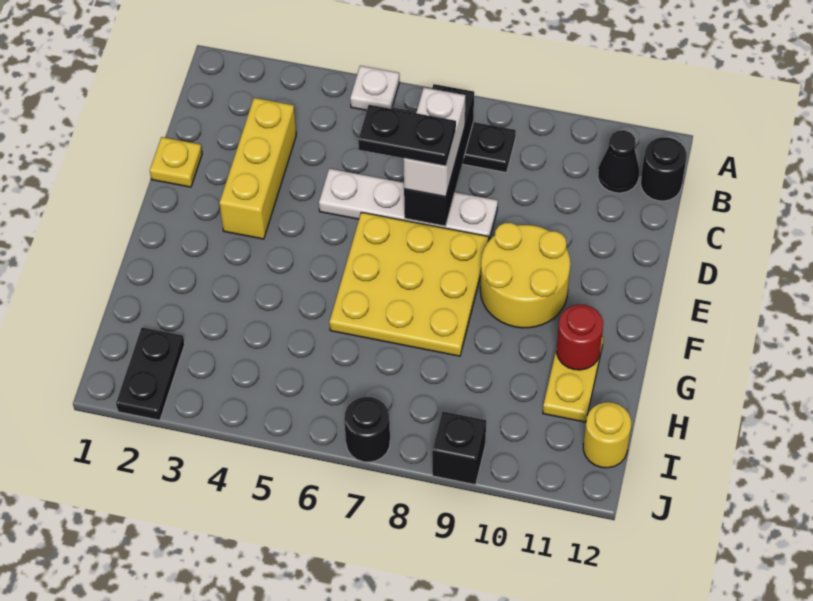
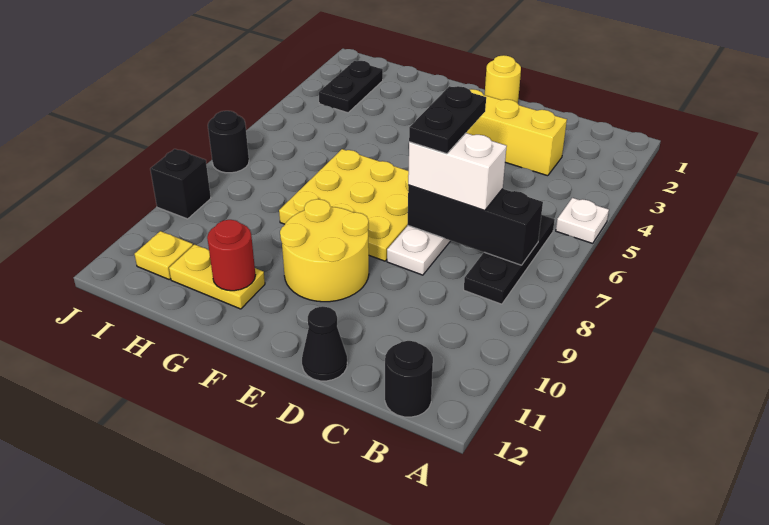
black cone B11 level 1 -> black cone D12 level 1
yellow plate D1 level 1 -> yellow plate I11 level 1
black plate I2:J2 level 1 -> black plate I2:I3 level 1
yellow round brick I12 level 1 -> yellow round brick E1 level 1

